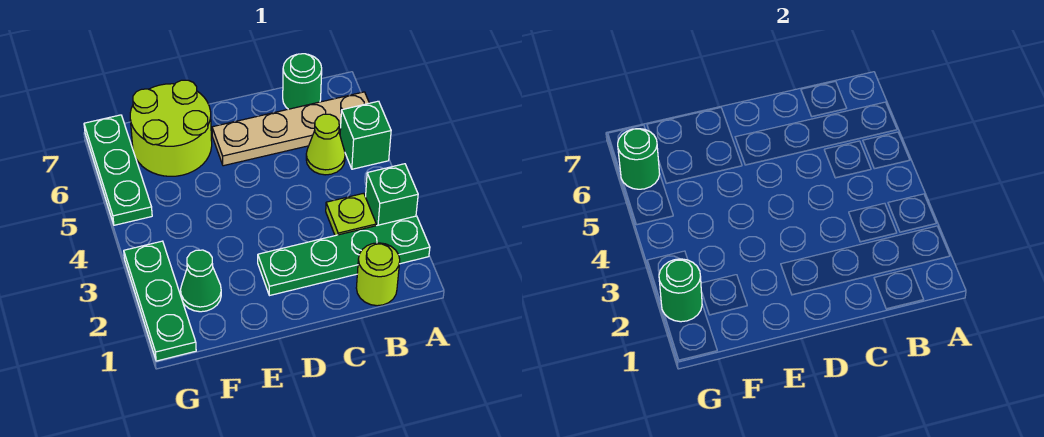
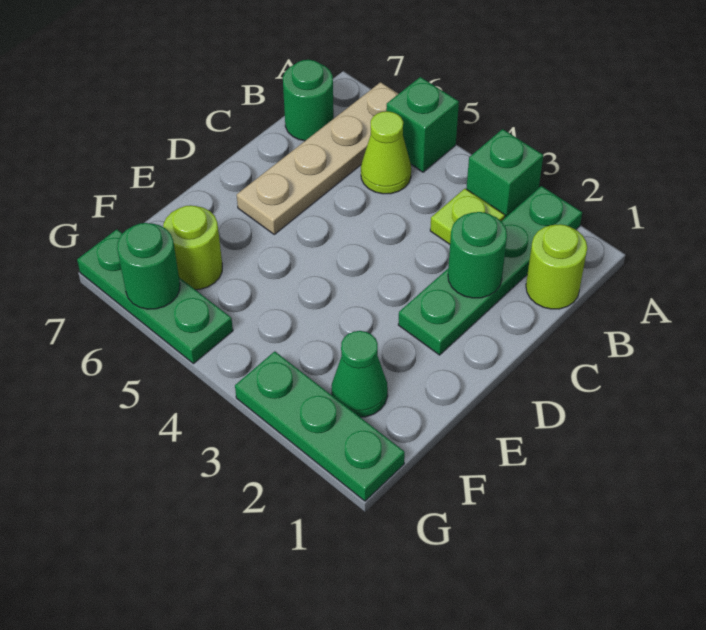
lime round brick E6:F7 level 1 -> lime round brick F6 level 1
green round brick G2 level 2 -> green round brick C2 level 2

